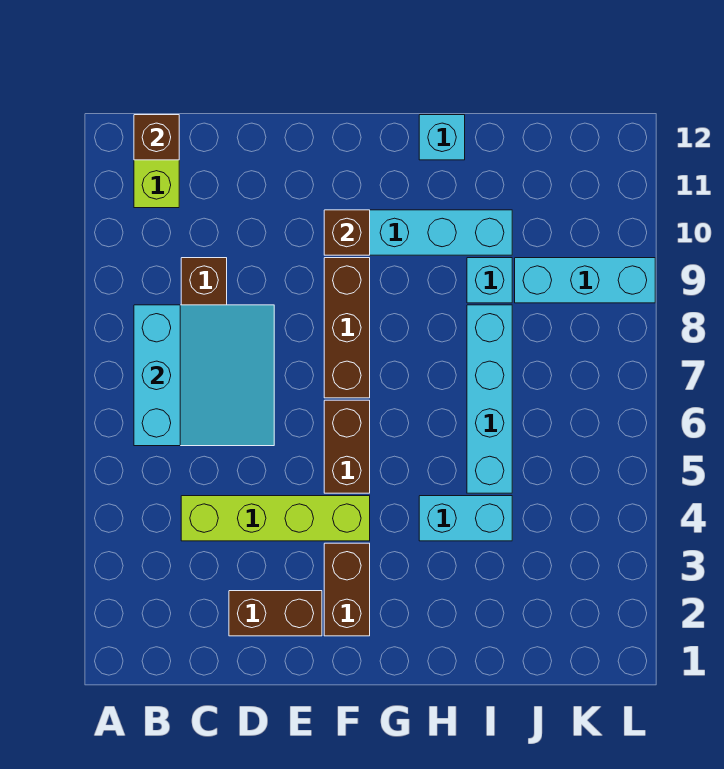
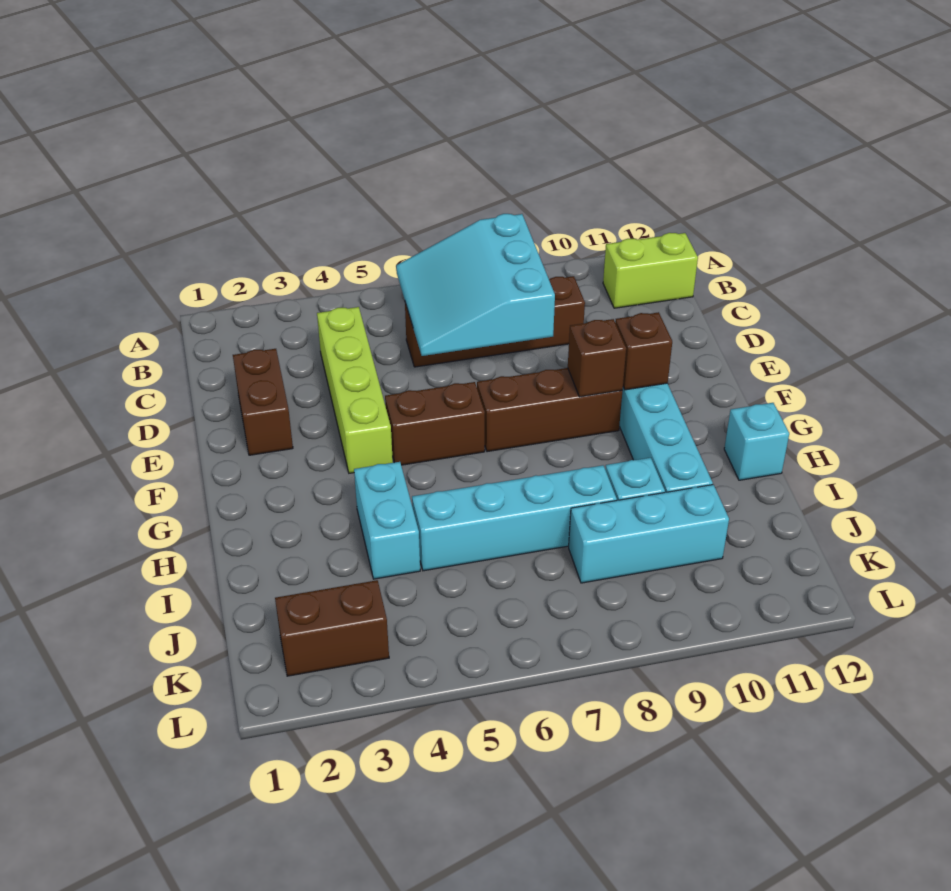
cyan slope B6:D8 level 2 top B -> cyan slope B6:D8 level 2 top 8
brown brick B12 level 2 -> brown brick F9 level 2
brown brick F2:F3 level 1 -> brown brick K2:K3 level 1
cyan brick J9:L9 level 1 -> cyan brick J8:J10 level 1

